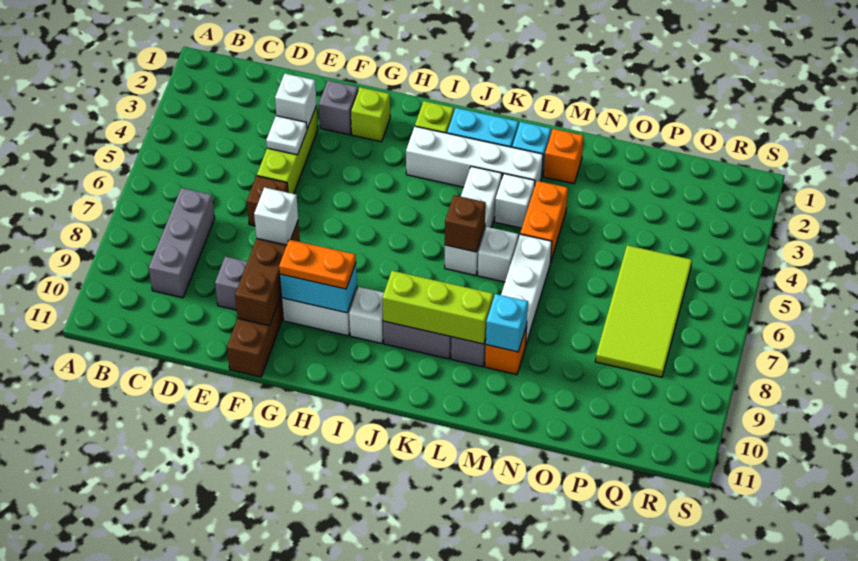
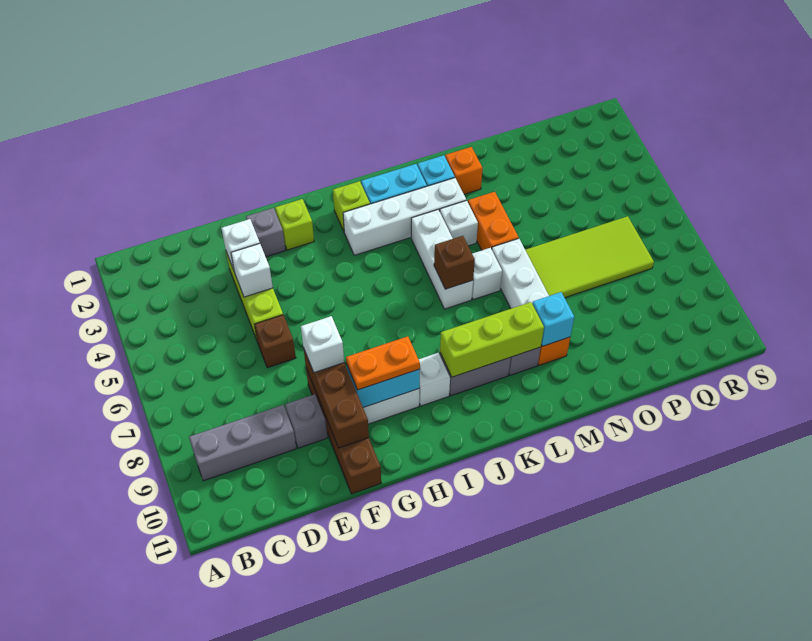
grey brick C7:C9 level 1 -> grey brick B9:D9 level 1
white plate E4 level 2 -> white brick E4 level 2
lime tile P5:Q8 level 1 -> lime tile N6:Q7 level 1

